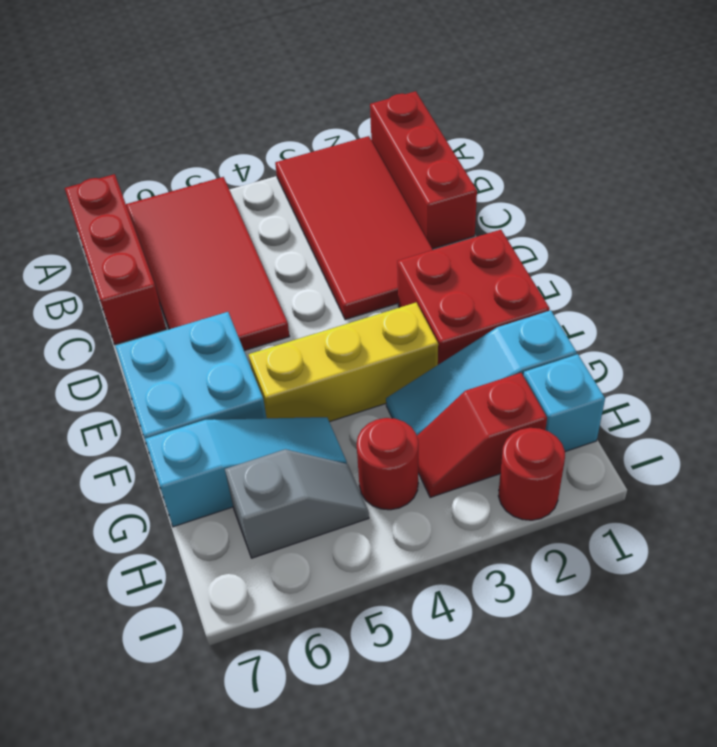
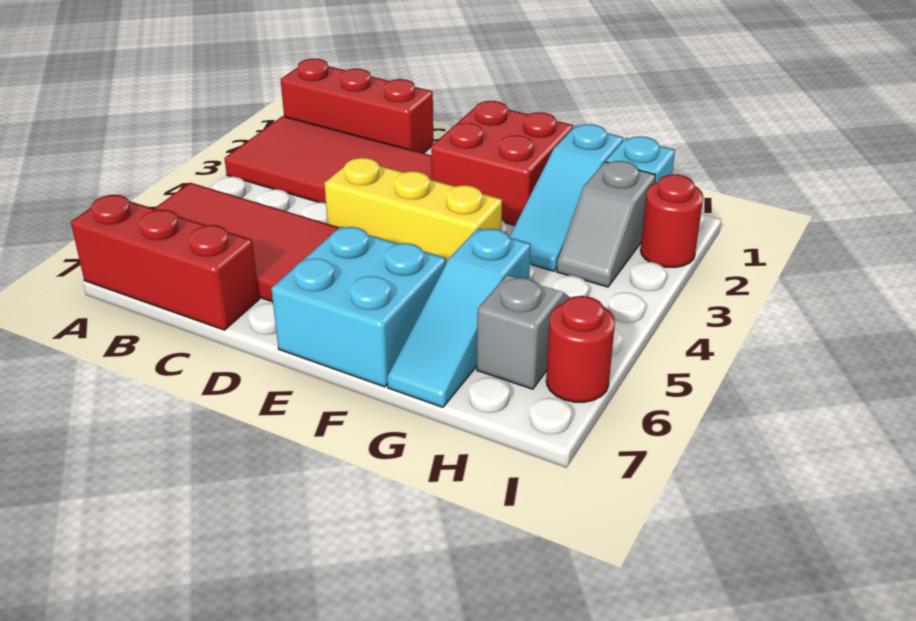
yellow brick F3:F5 level 1 -> yellow brick D4:F4 level 1
cyan slope G5:G7 level 1 top 7 -> cyan slope G5:G7 level 1 top 5
red slope H2:H3 level 1 top 2 -> grey slope H2:H3 level 1 top 2
red round brick H4 level 1 -> red round brick I6 level 1

